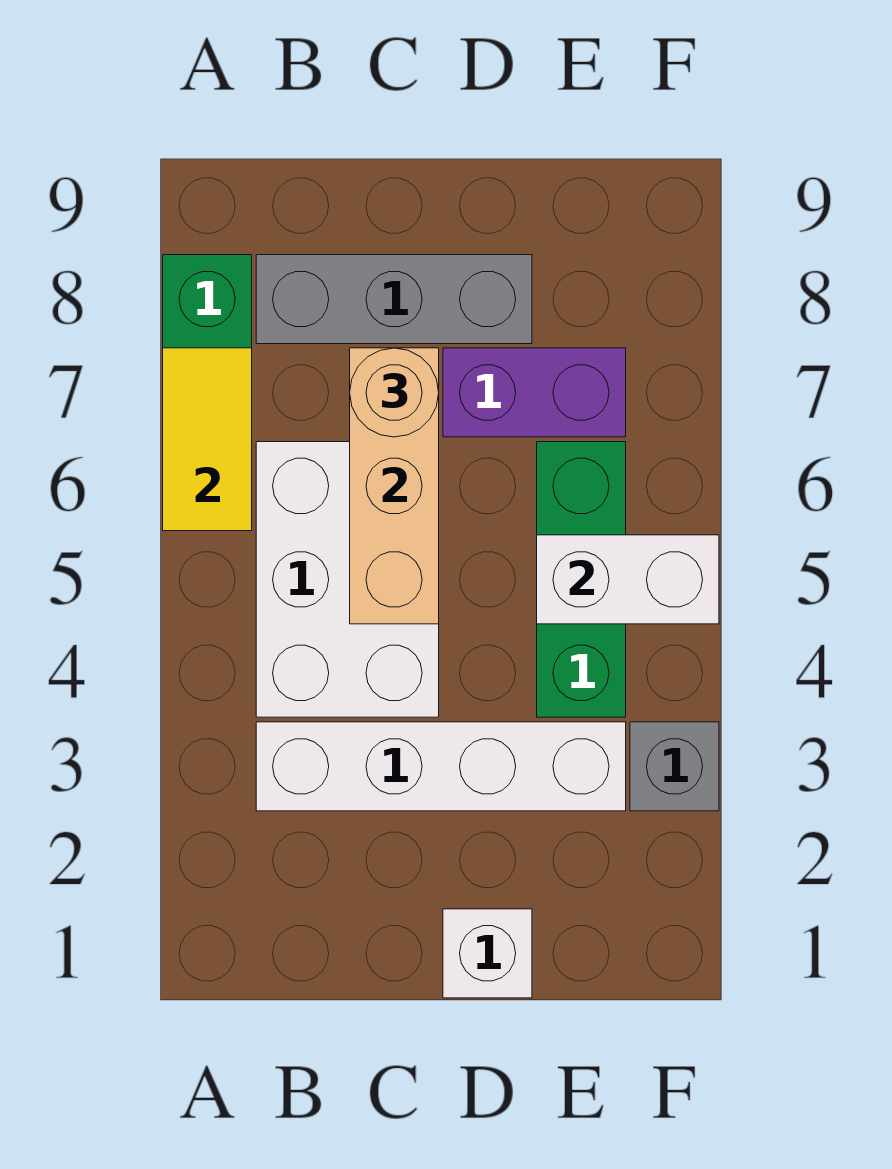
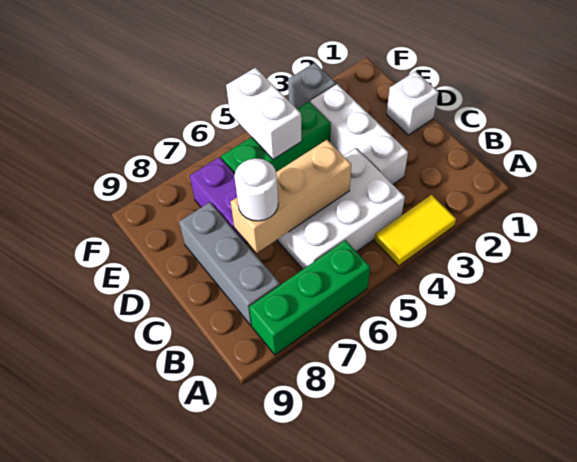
yellow tile A6:A7 level 2 -> yellow tile A3:A4 level 1
white brick B3:E3 level 1 -> white brick C3:E3 level 1
tan round brick C7 level 3 -> white round brick C7 level 3

